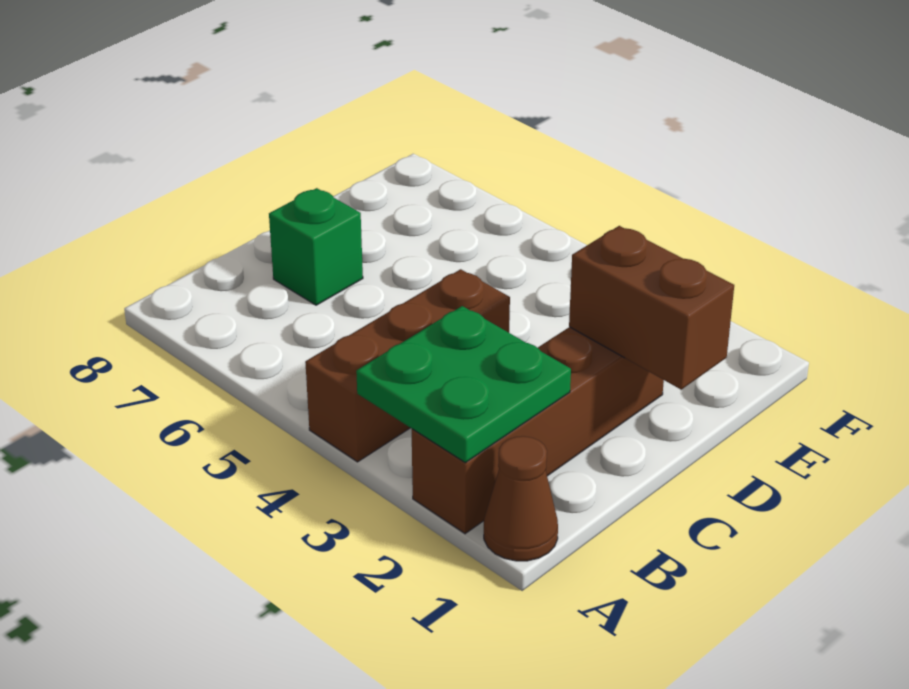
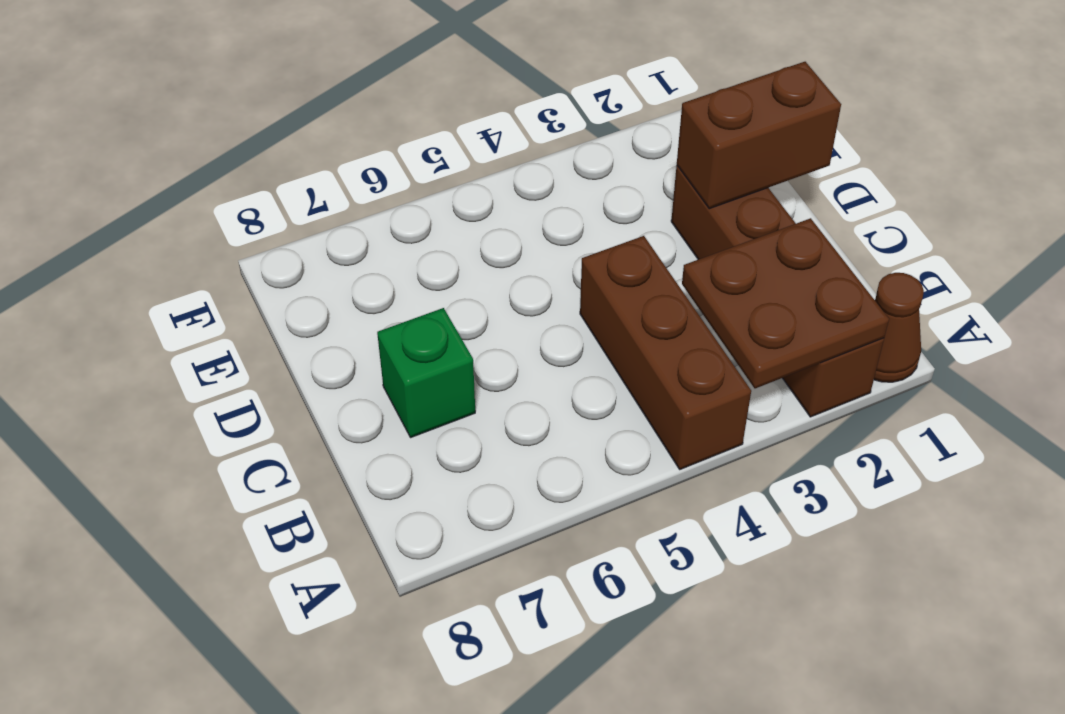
green plate A2:B3 level 2 -> brown plate A2:B3 level 2

